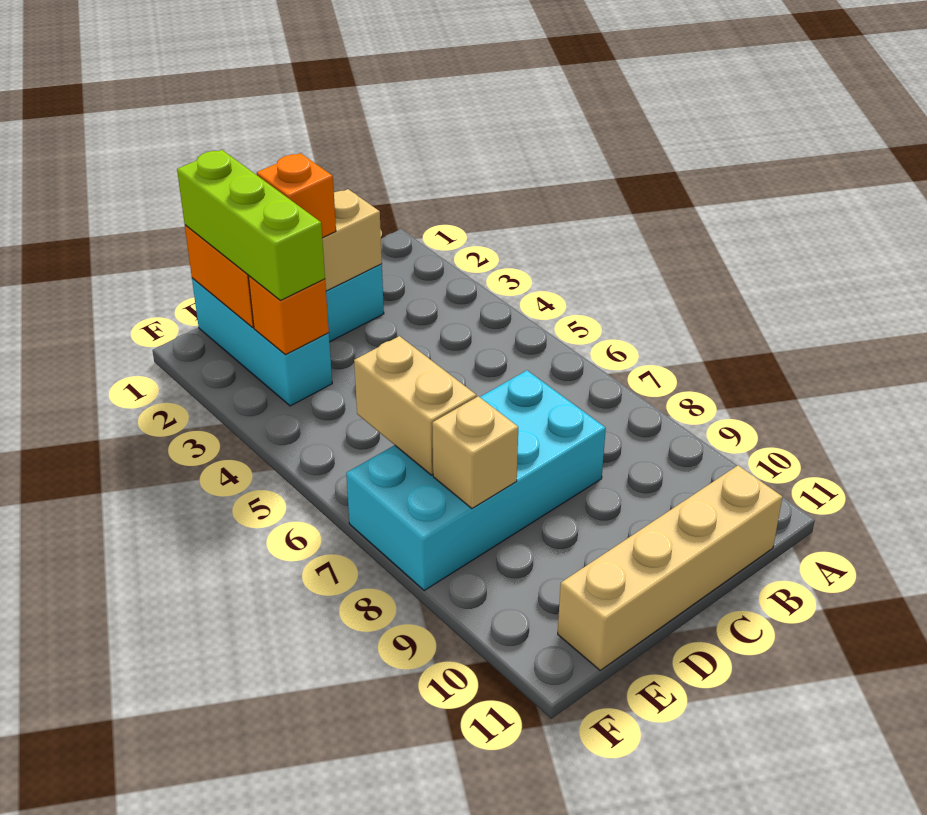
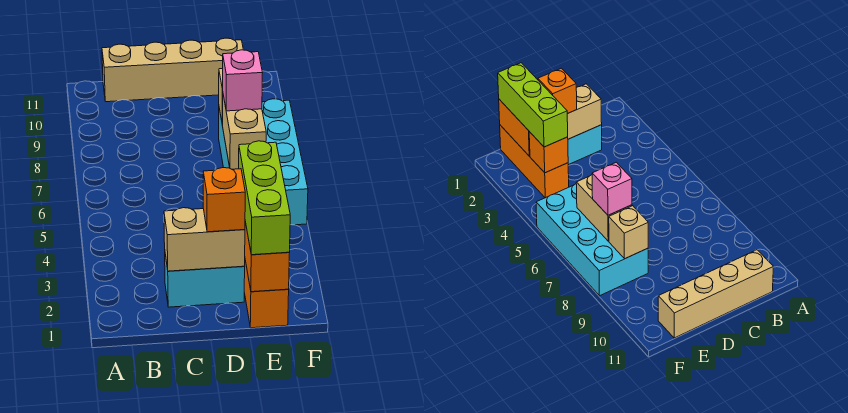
cyan brick C7:F8 level 1 -> cyan brick E5:F8 level 1
cyan brick E1:E3 level 1 -> orange brick E1:E3 level 1
none -> pink brick E7 level 3

